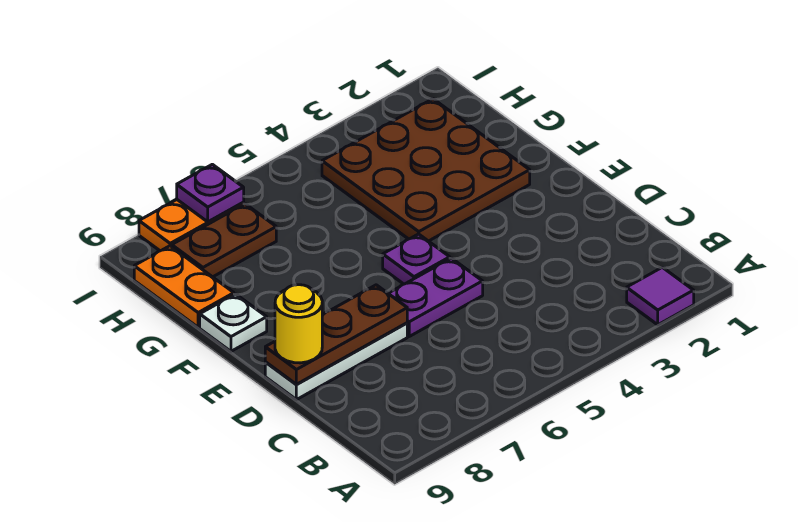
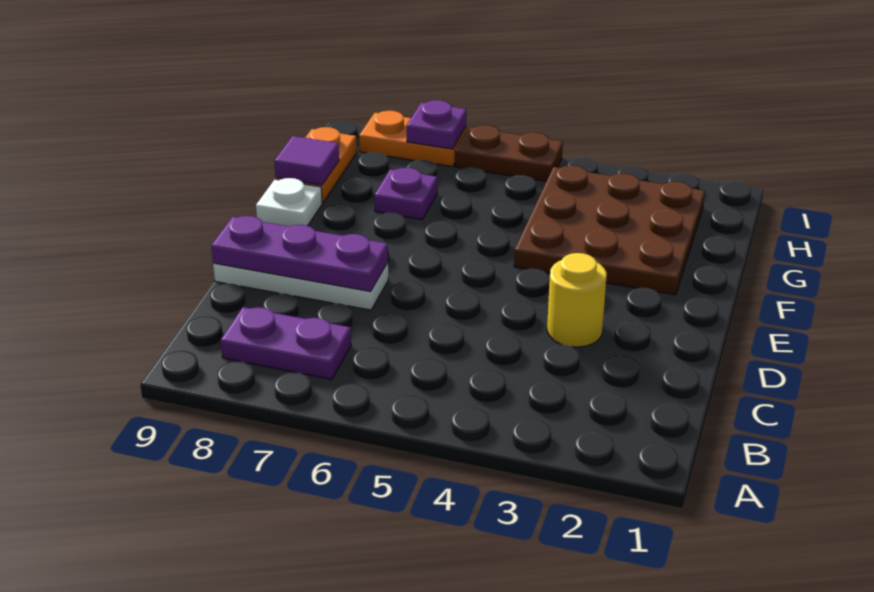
purple tile A2 level 1 -> purple tile G9 level 2
purple plate D5:D6 level 1 -> purple plate B7:B8 level 1
brown plate D7:D9 level 2 -> purple plate D7:D9 level 2
yellow round brick D9 level 3 -> yellow round brick D3 level 1
purple plate E5 level 1 -> purple plate G7 level 1
brown plate H7:H8 level 1 -> brown plate I5:I6 level 1

